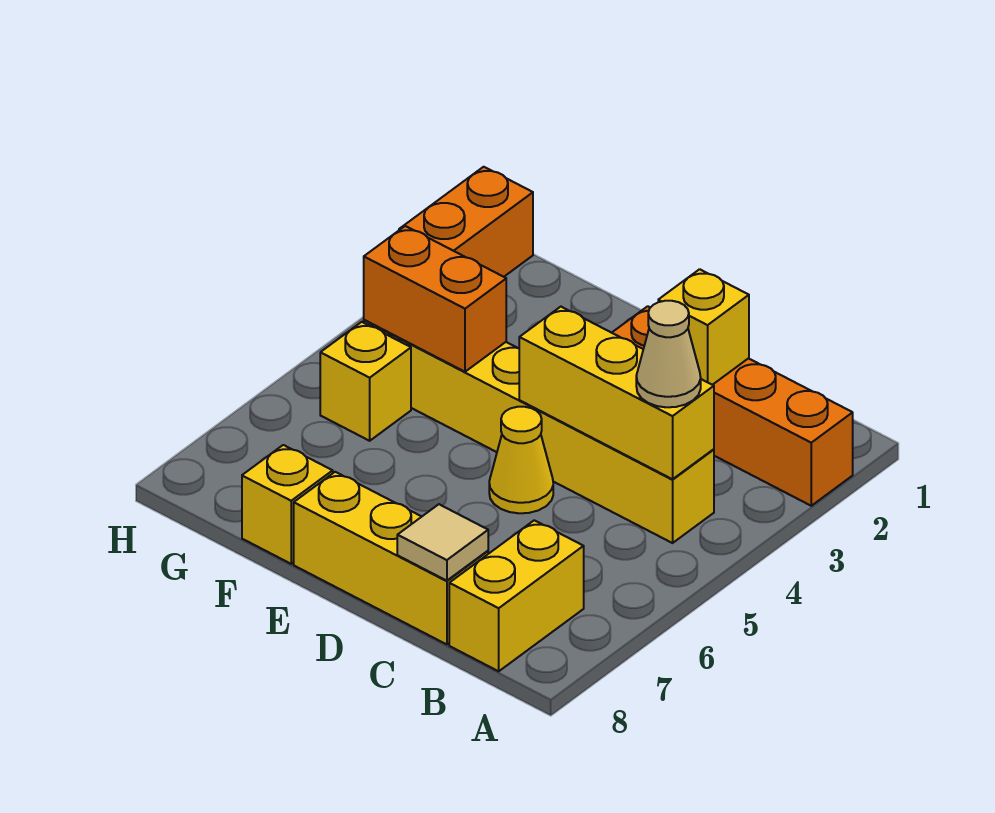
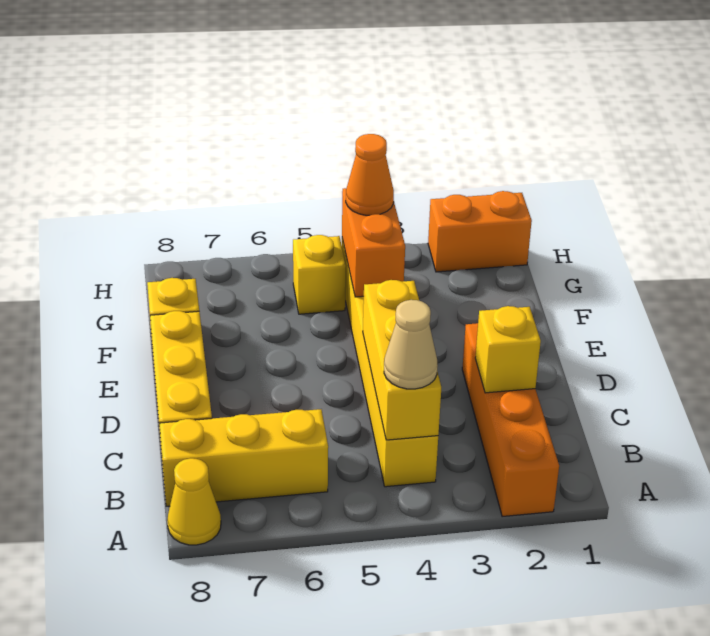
yellow brick B7:B8 level 1 -> yellow brick B6:B8 level 1
tan tile C8 level 2 -> none
yellow cone D5 level 1 -> yellow cone A8 level 1
none -> orange cone G4 level 3

